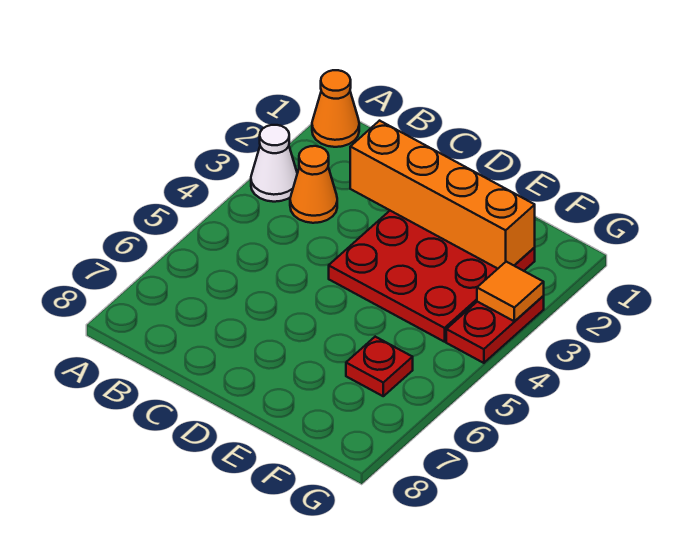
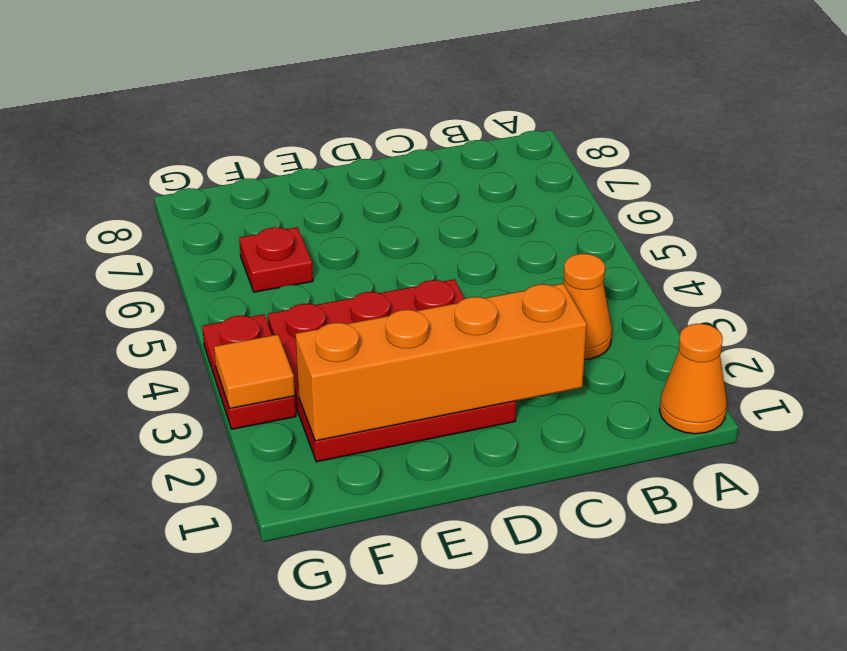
white cone A3 level 1 -> none

